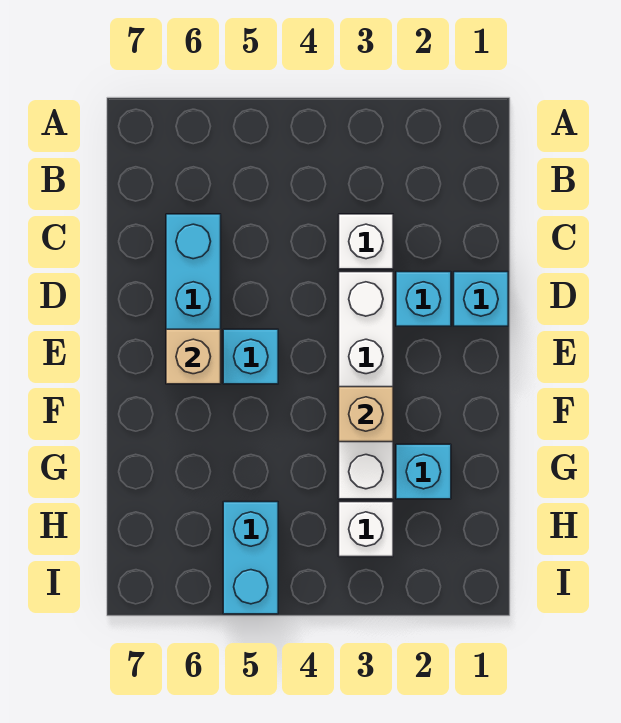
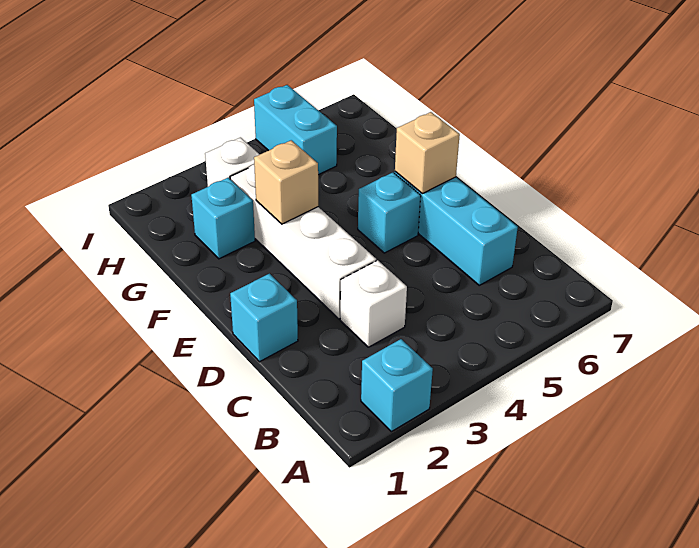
cyan brick D2 level 1 -> cyan brick A2 level 1

